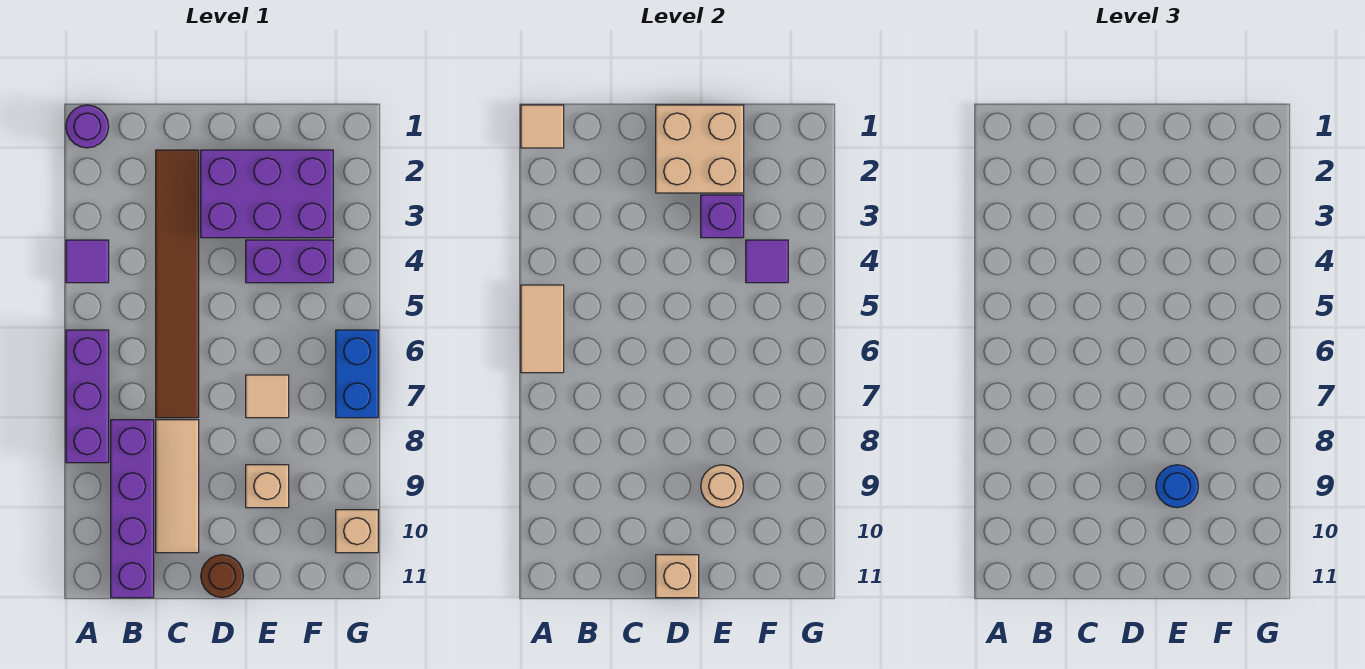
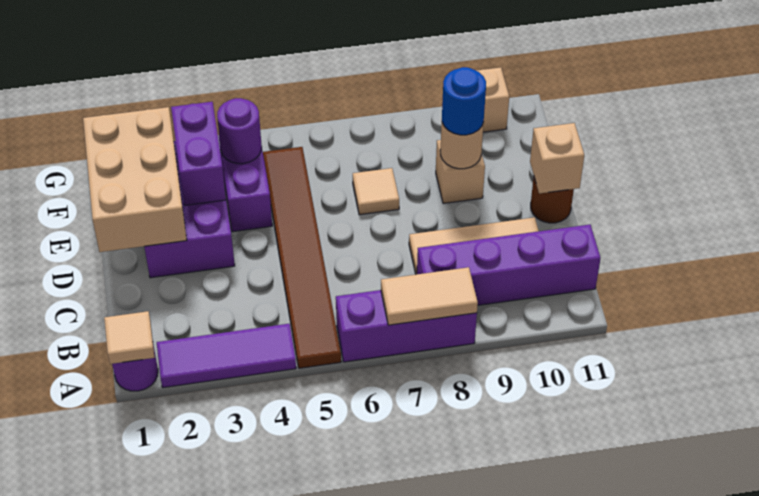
purple tile A4 level 1 -> purple tile A2:A4 level 1
tan tile A5:A6 level 2 -> tan tile A7:A8 level 2
brown tile C2:C7 level 1 -> brown tile A5:F5 level 1
tan brick D1:E2 level 2 -> tan brick D1:F2 level 2
purple brick E3 level 2 -> purple brick E3:F3 level 2
purple tile F4 level 2 -> purple round brick F4 level 2
blue brick G6:G7 level 1 -> none

